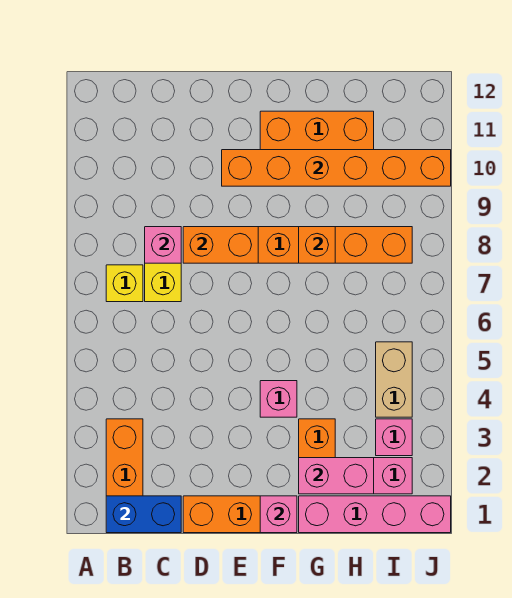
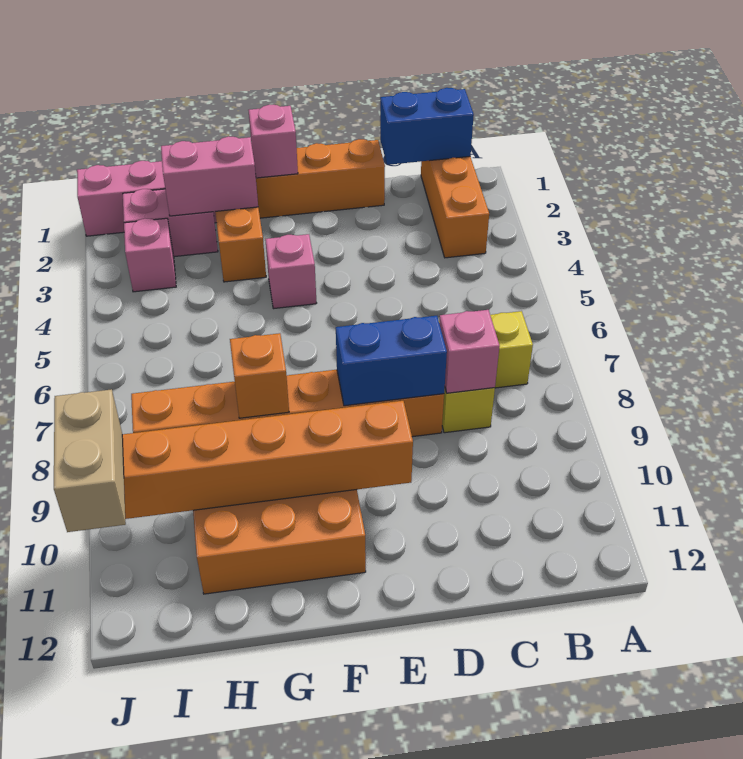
orange brick D8:E8 level 2 -> blue brick D8:E8 level 2
tan brick I4:I5 level 1 -> tan brick J10:J11 level 3

